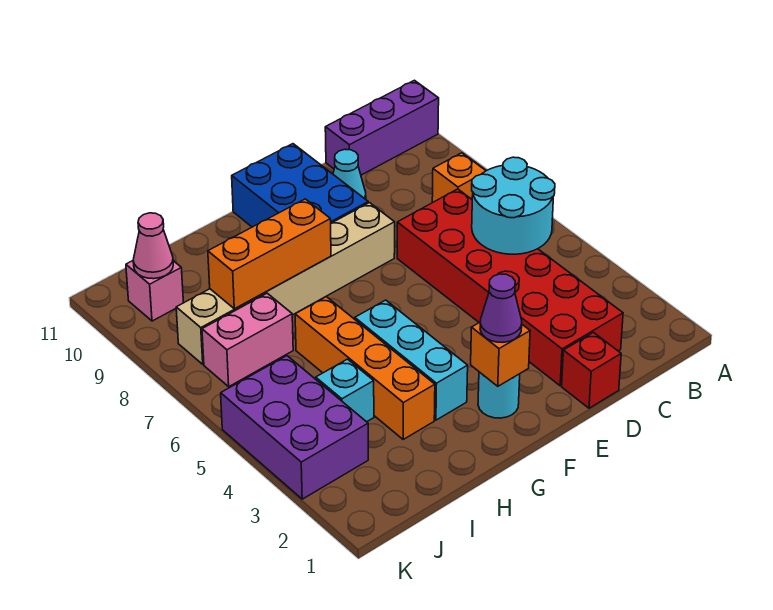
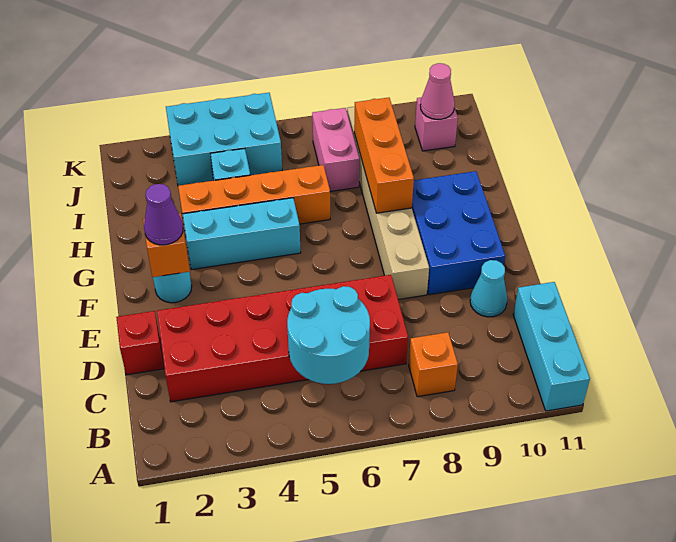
purple brick A11:C11 level 1 -> cyan brick A11:C11 level 1
blue brick E9:F11 level 1 -> blue brick E9:G10 level 1
purple brick J3:K5 level 1 -> cyan brick J3:K5 level 1

